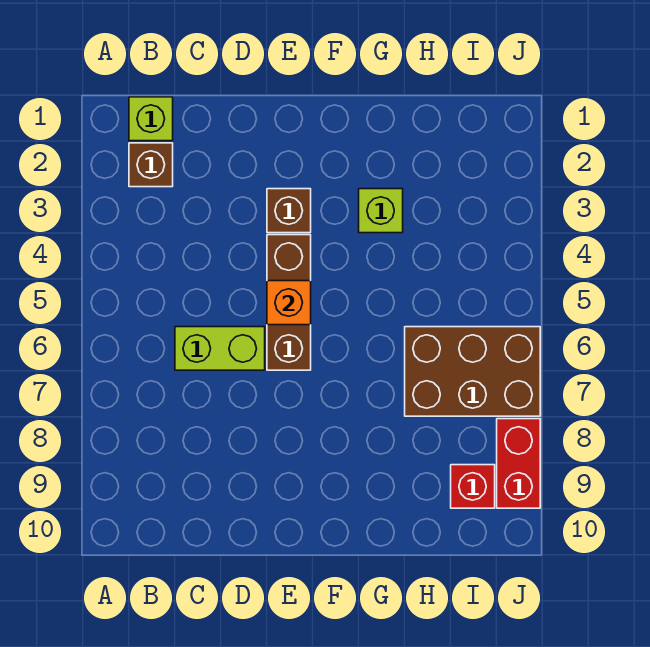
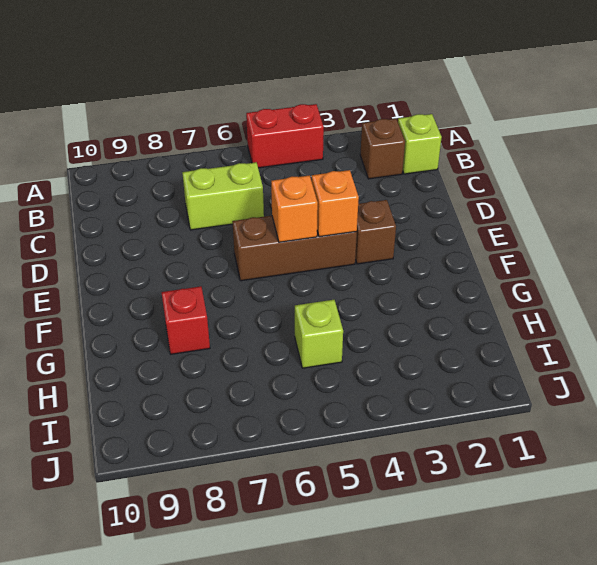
lime brick C6:D6 level 1 -> lime brick C6:C7 level 1
none -> orange brick E4 level 2
lime brick G3 level 1 -> lime brick H5 level 1
brown brick H6:J7 level 1 -> none
red brick I9 level 1 -> red brick G8 level 1
red brick J8:J9 level 1 -> red brick A4:A5 level 1

